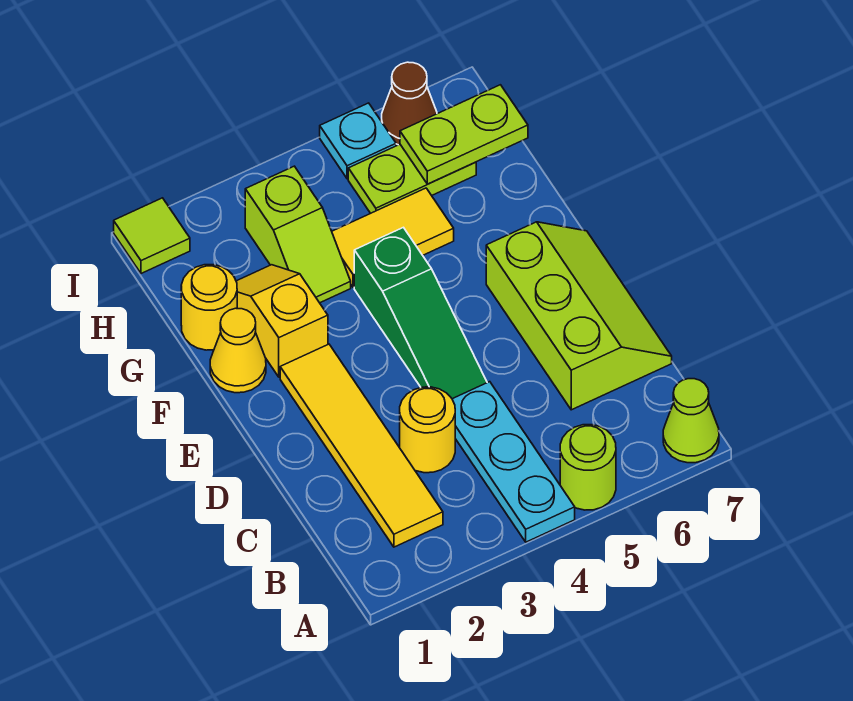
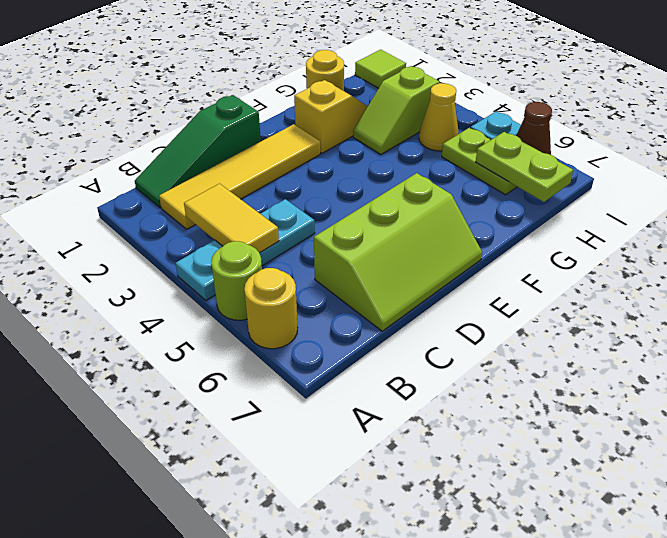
lime cone A7 level 1 -> none
yellow round brick C3 level 1 -> yellow round brick A6 level 1
green slope D4:F4 level 1 top F -> green slope B1:D1 level 1 top D
yellow cone F1 level 1 -> yellow cone H4 level 1
yellow tile G4:G5 level 1 -> yellow tile B3:B4 level 2

